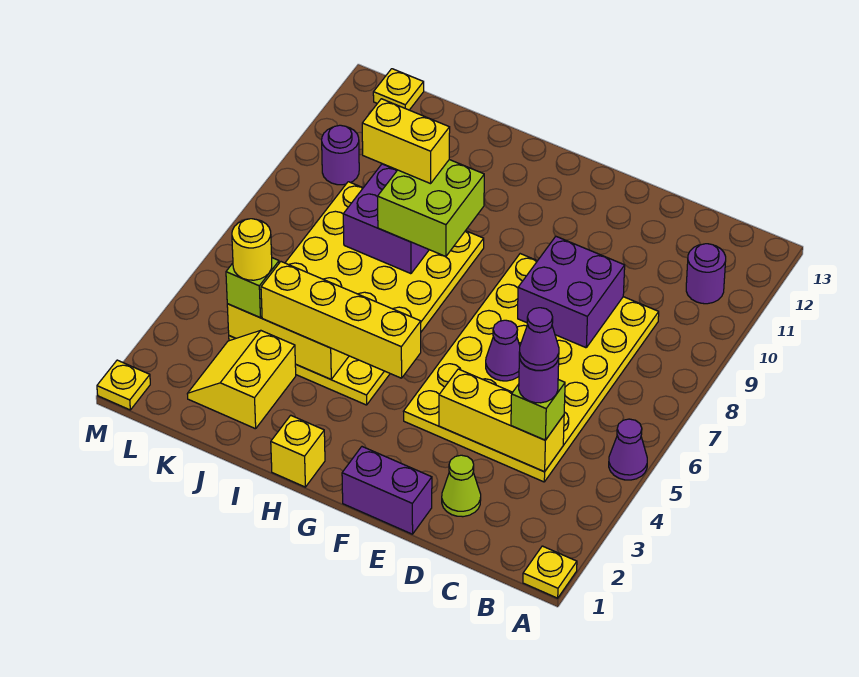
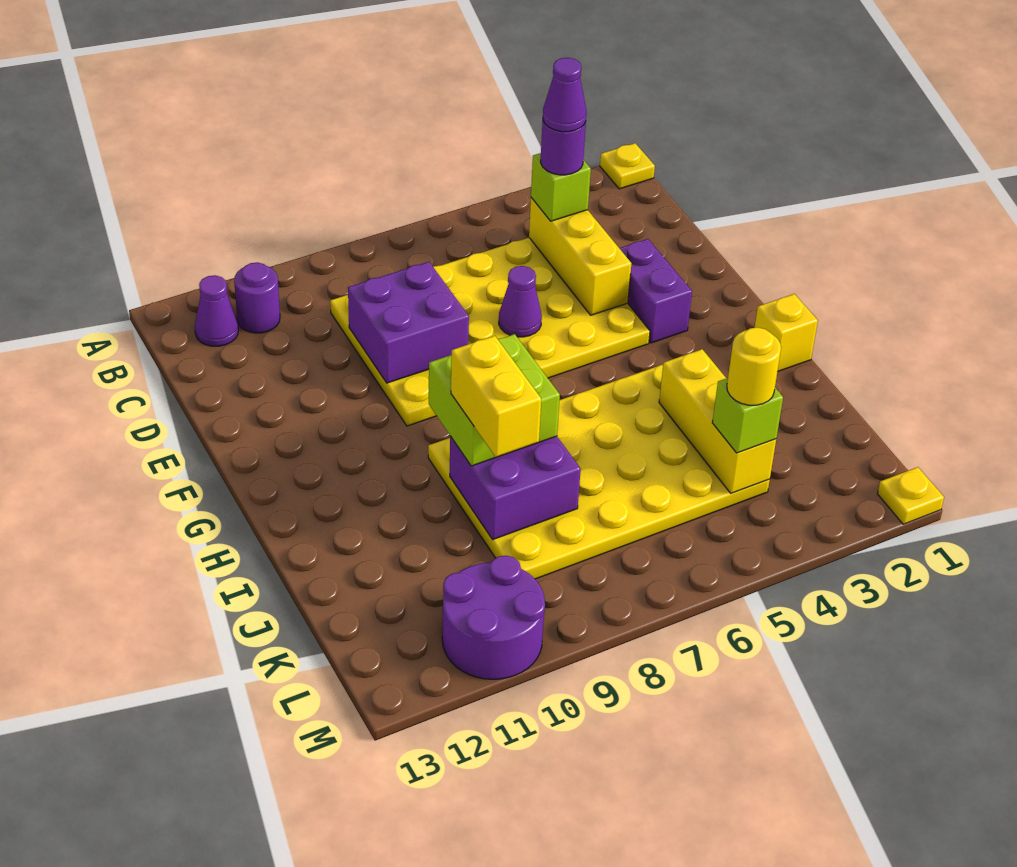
purple cone A5 level 1 -> purple cone B12 level 1
lime cone D2 level 1 -> none
purple brick E1:F1 level 1 -> purple brick E3:F3 level 1
yellow brick G4:J4 level 3 -> none
yellow slope J2:K3 level 1 top J -> none
purple round brick L10 level 1 -> purple round brick L10:M11 level 1
yellow plate L13 level 1 -> none

